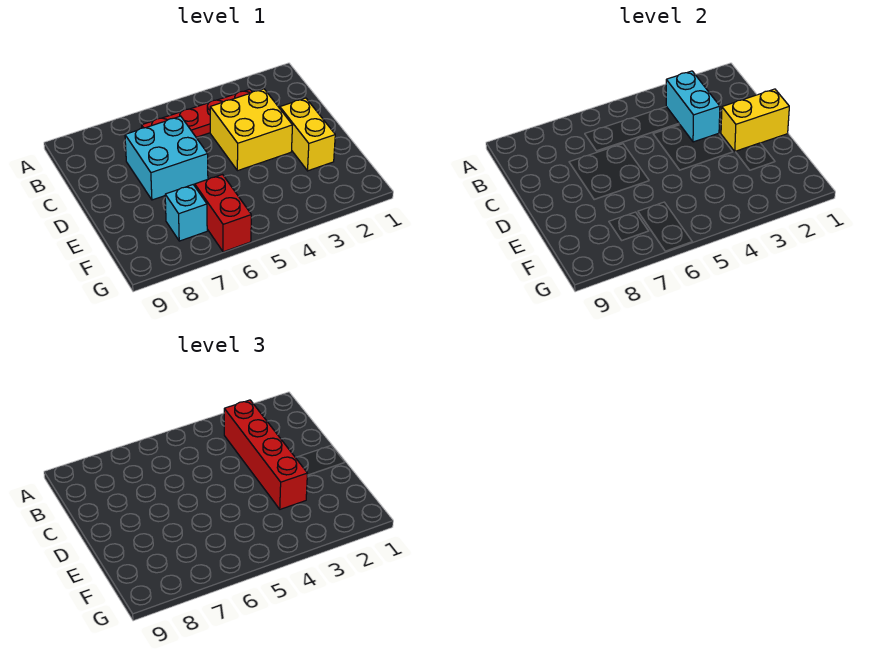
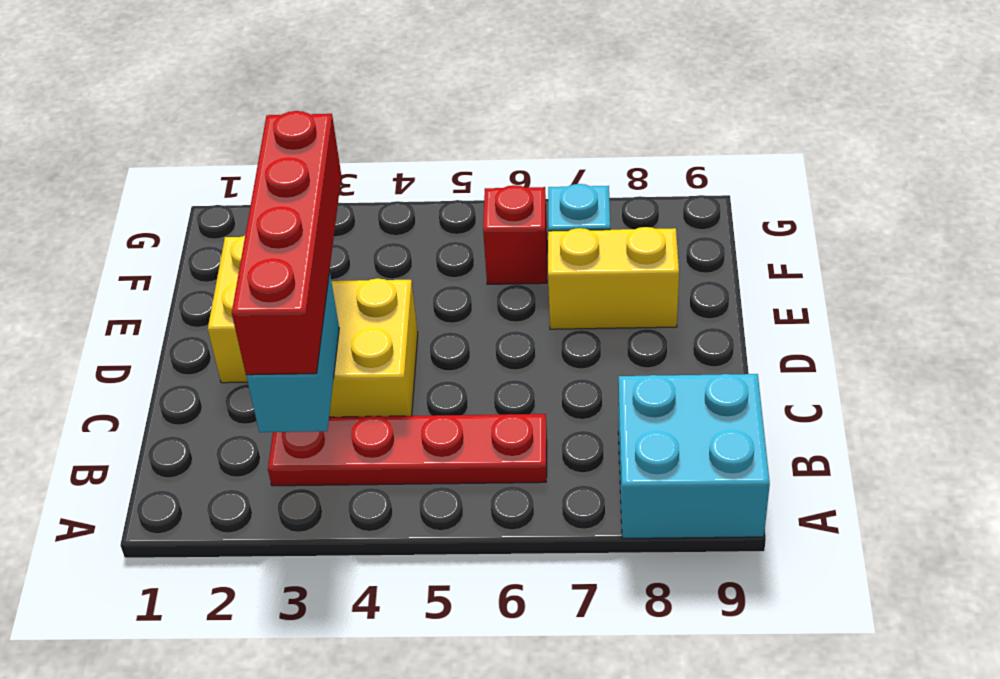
cyan brick C6:D7 level 1 -> cyan brick A8:B9 level 1
yellow brick D1:D2 level 2 -> yellow brick E7:E8 level 1
red brick F6:G6 level 1 -> red brick F6 level 1

